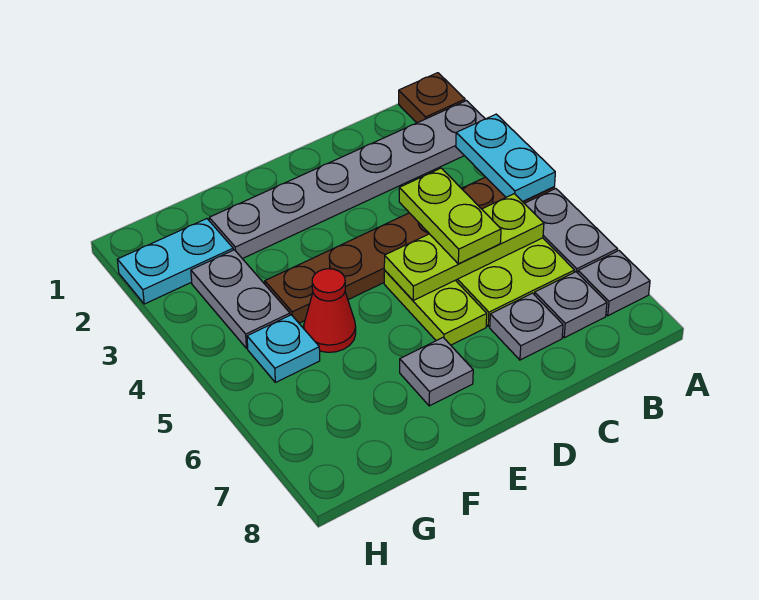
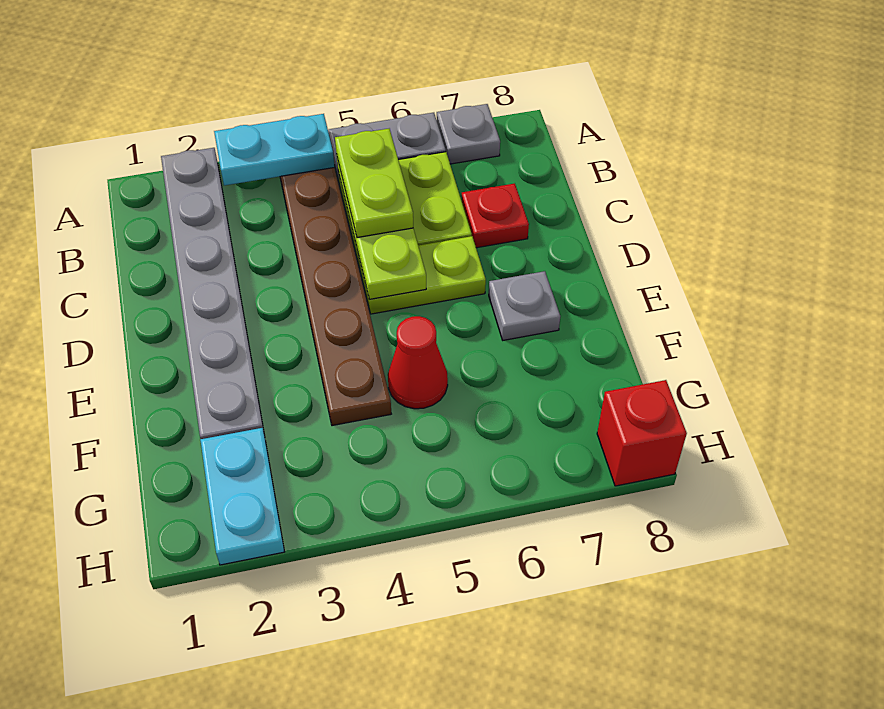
brown plate A1 level 1 -> none
grey plate B7 level 1 -> none
lime plate C4:C5 level 3 -> lime plate B5:C5 level 3
grey plate C7 level 1 -> red plate C7 level 1
grey plate G3:G4 level 1 -> none
cyan plate G5 level 1 -> none
none -> red brick H8 level 1

